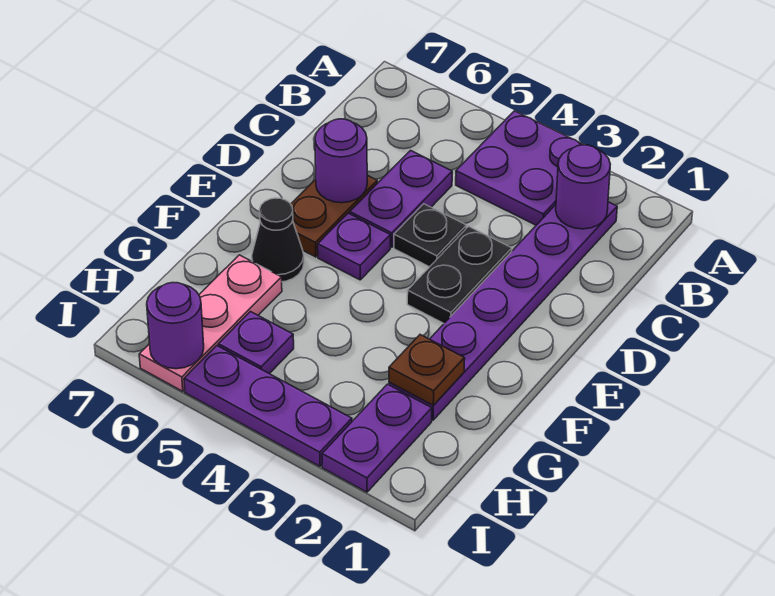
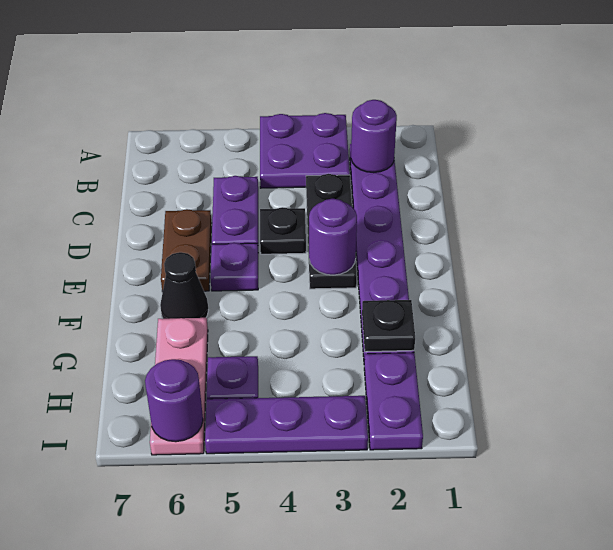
black plate D3:E3 level 1 -> black plate C3:E3 level 1
purple round brick D6 level 2 -> purple round brick E3 level 2
brown plate G2 level 2 -> black plate G2 level 2

